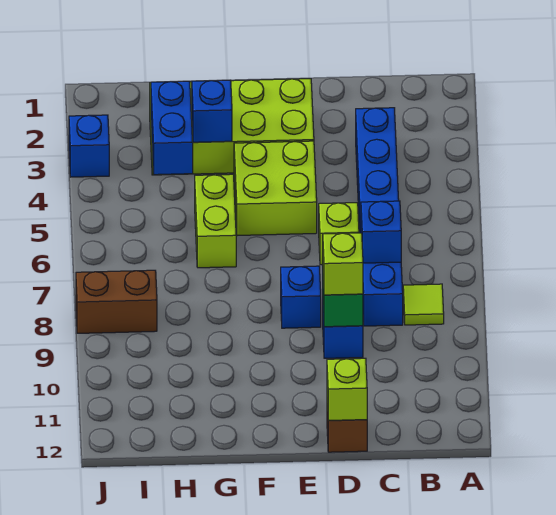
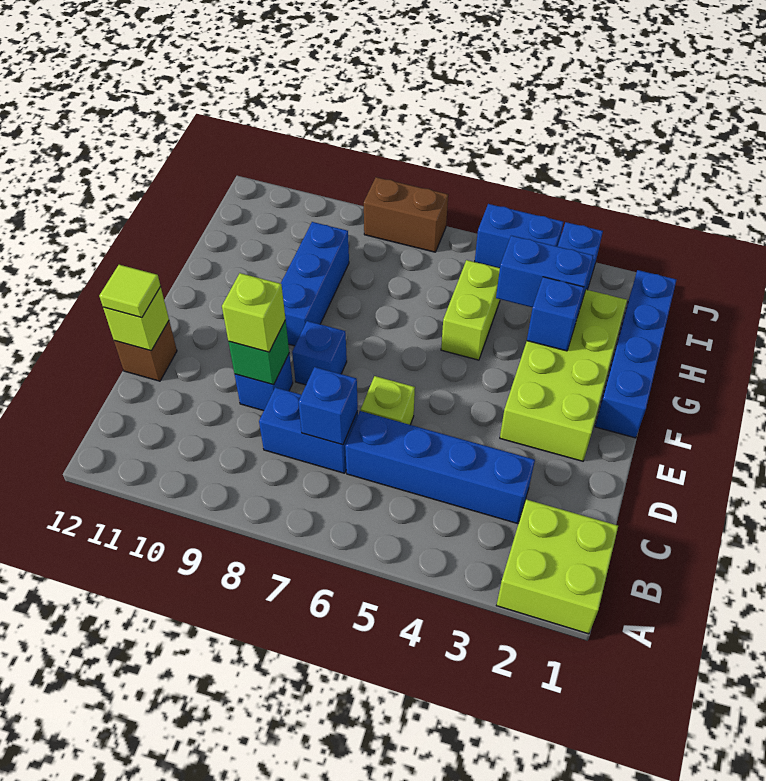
lime tile B8 level 1 -> lime tile D12 level 3
lime brick E4:F5 level 1 -> lime brick A1:B2 level 1
none -> blue brick F1:I1 level 1
none -> blue brick F9:H9 level 1
lime brick G5:G6 level 1 -> lime brick G5:H5 level 1
brown brick I8:J8 level 1 -> brown brick J7:J8 level 1
none -> blue brick J4:J5 level 1

